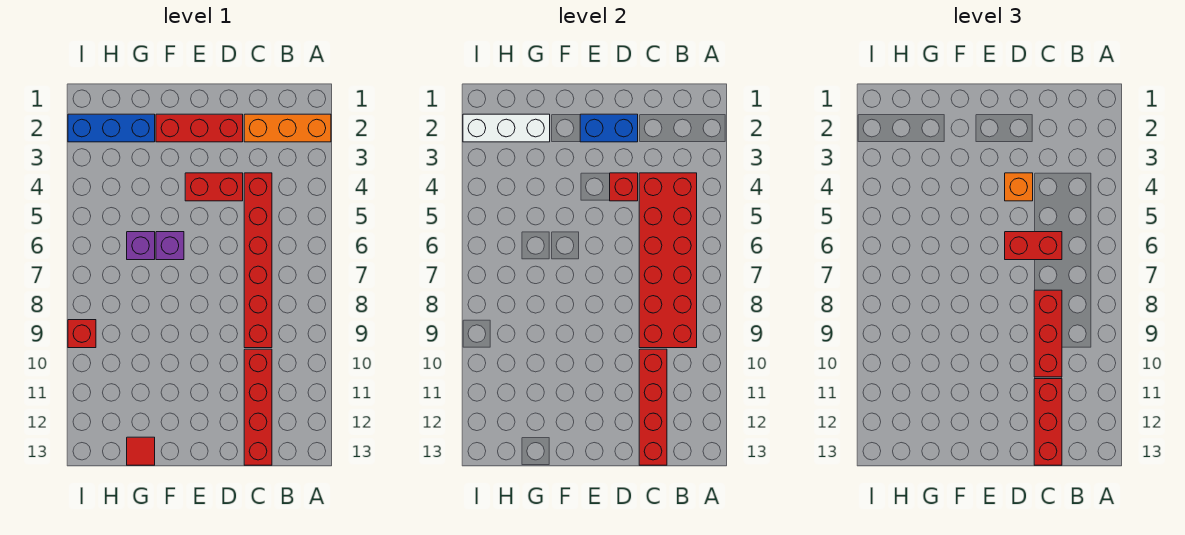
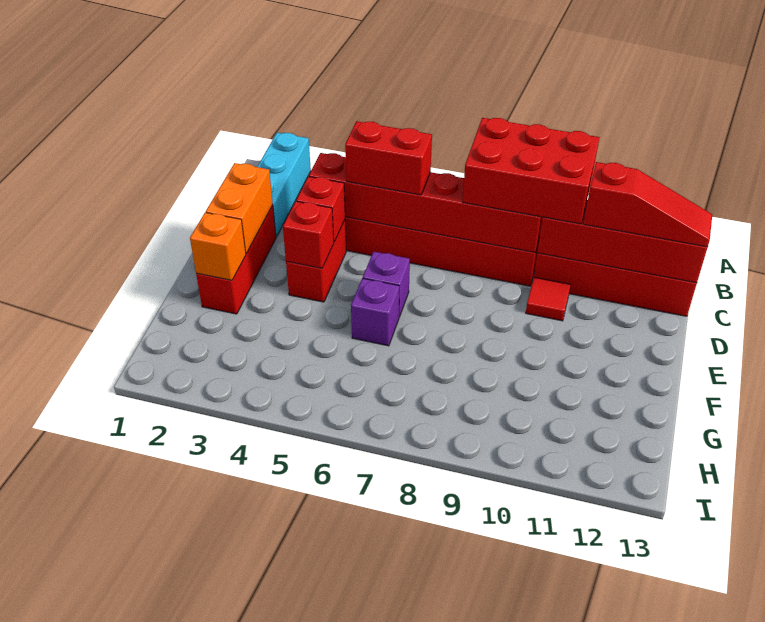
orange brick A2:C2 level 1 -> cyan brick A2:C2 level 1
red brick B4:C9 level 2 -> red brick C4:C9 level 2
red brick C6:D6 level 3 -> red brick C5:C6 level 3
red brick C8:C10 level 3 -> red brick B8:C10 level 3
red brick C11:C13 level 3 -> red slope C11:C13 level 3 top 11
blue brick D2:E2 level 2 -> orange brick D2:E2 level 2
orange brick D4 level 3 -> orange brick F2 level 2
blue brick G2:I2 level 1 -> none
white brick G2:I2 level 2 -> none
purple brick G6 level 1 -> purple brick E6 level 1
red tile G13 level 1 -> red tile D10 level 1
red brick I9 level 1 -> red brick E4 level 2

